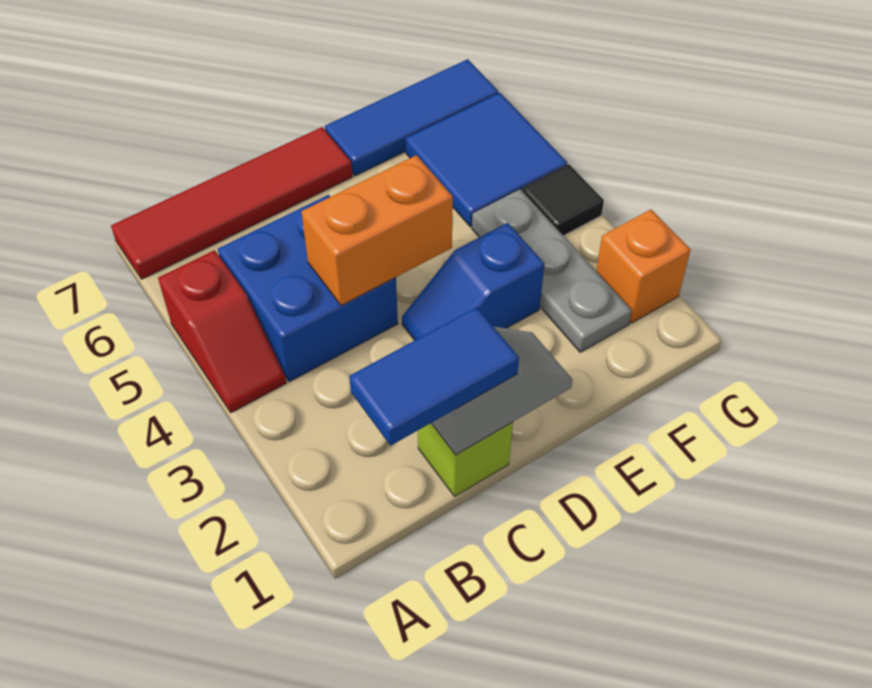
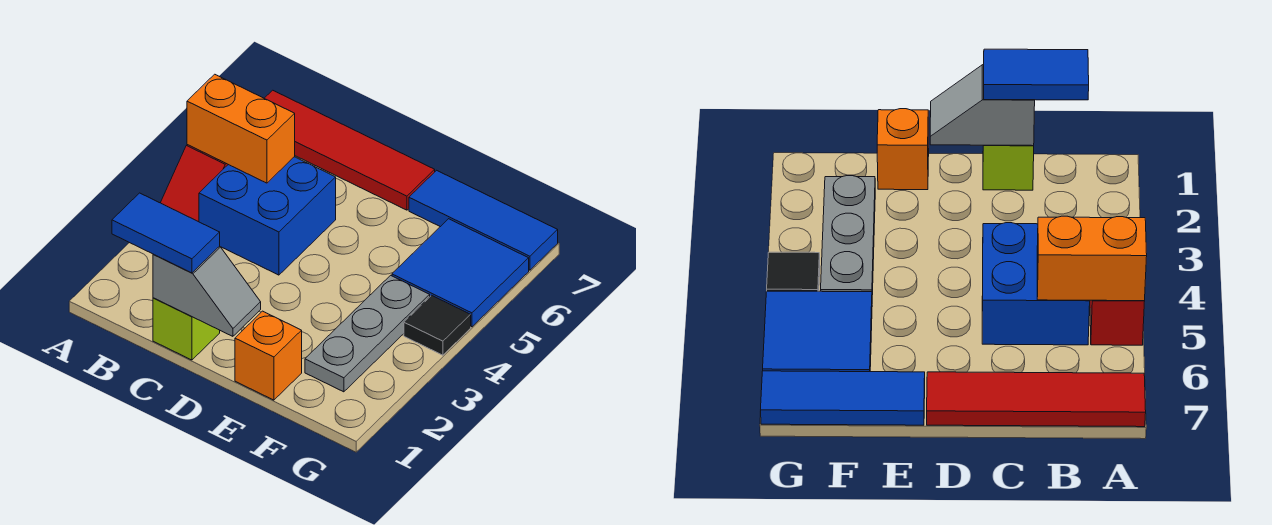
orange brick C4:D4 level 2 -> orange brick A5:B5 level 2
blue slope D3:E3 level 1 top E -> none
orange brick G2 level 1 -> orange brick E1 level 1

